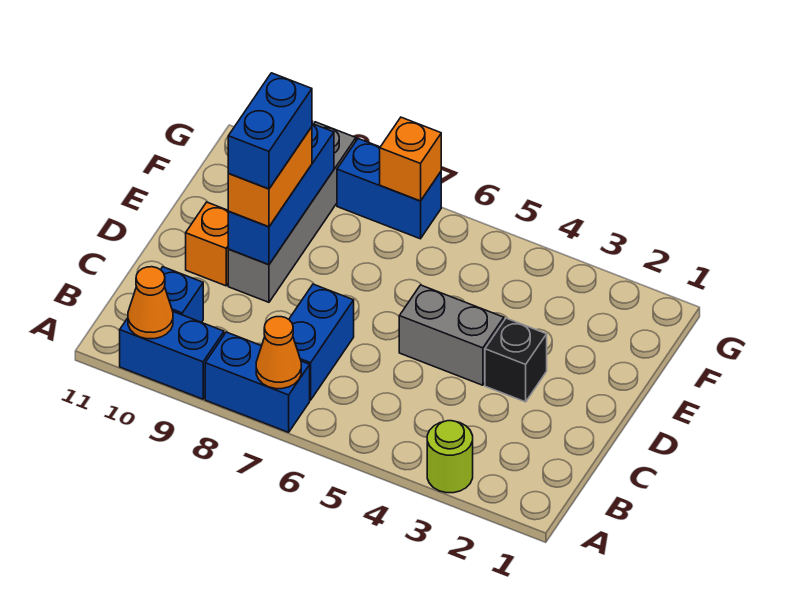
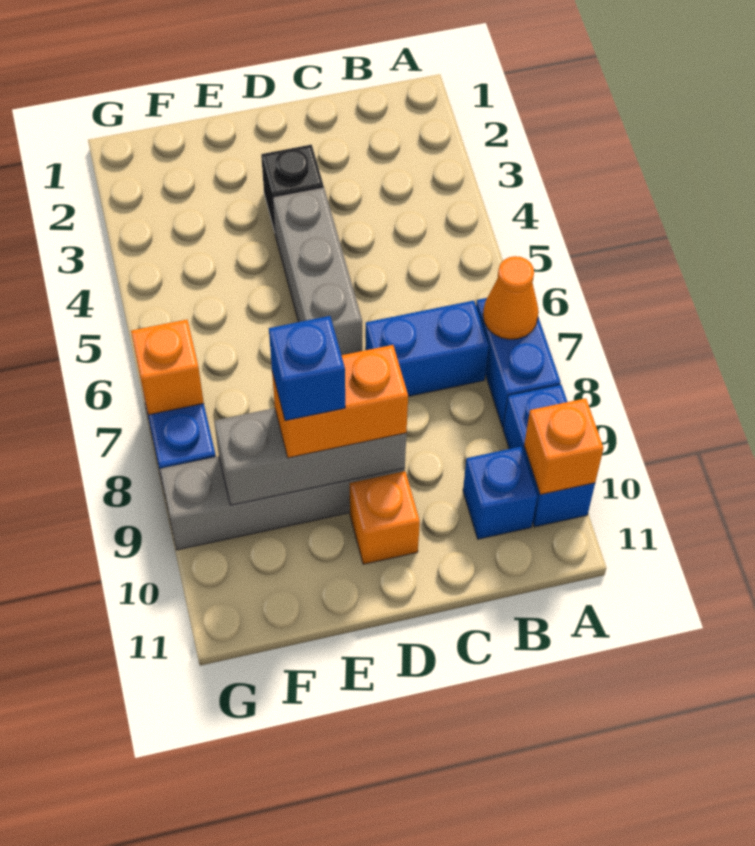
lime round brick A3 level 1 -> none
orange cone A10 level 2 -> orange brick A10 level 2
grey brick D4:D5 level 1 -> grey brick D4:D6 level 1
blue brick D9:F9 level 2 -> grey brick D9:F9 level 2
blue brick D9:E9 level 4 -> blue brick E9 level 4

